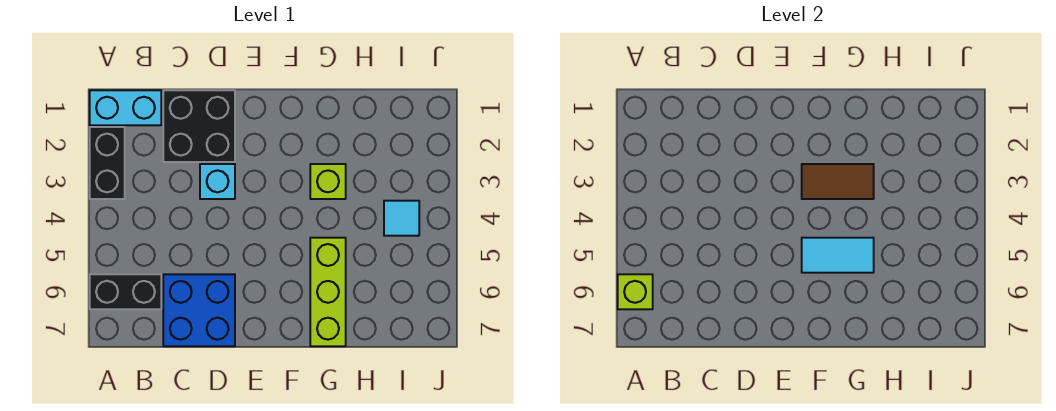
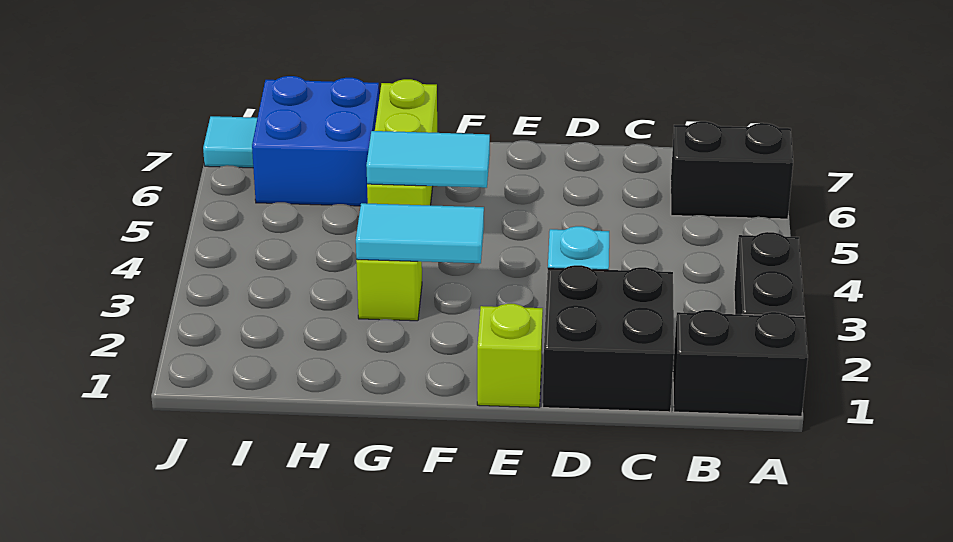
cyan brick A1:B1 level 1 -> black brick A1:B1 level 1
lime brick A6 level 2 -> lime brick E1 level 1
blue brick C6:D7 level 1 -> blue brick H6:I7 level 1
brown tile F3:G3 level 2 -> cyan tile F3:G3 level 2
cyan tile I4 level 1 -> cyan tile J7 level 1

